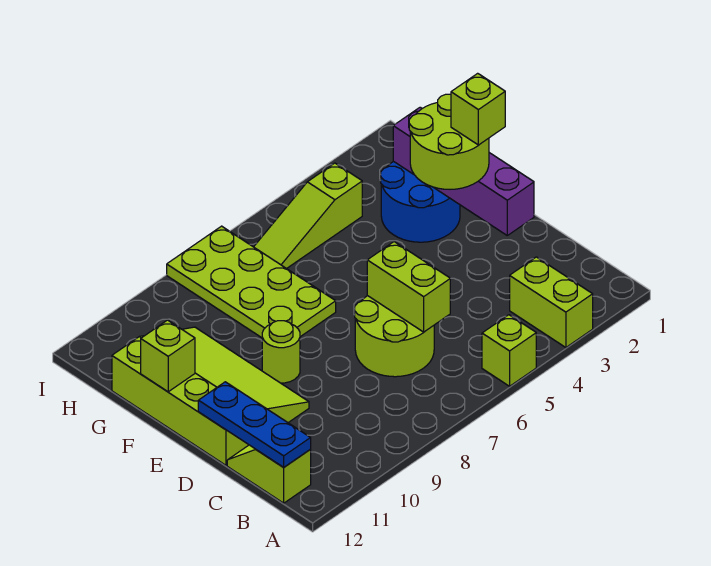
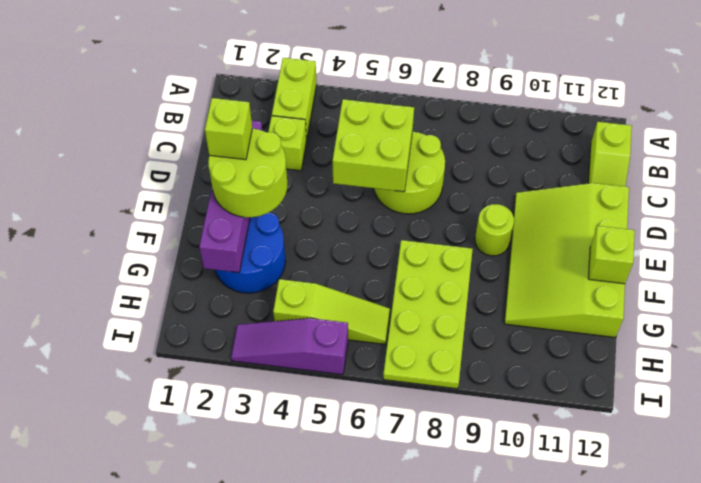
lime brick A5 level 1 -> lime brick C3 level 1
blue plate B12:D12 level 2 -> none
lime brick C6:D6 level 2 -> lime brick C5:D6 level 2
none -> purple slope I3:I5 level 1 top 5

